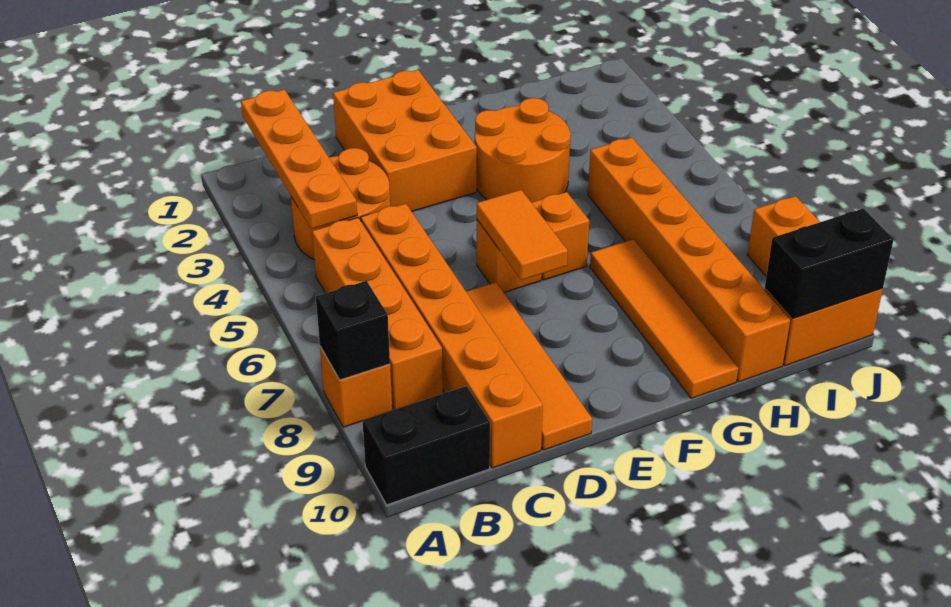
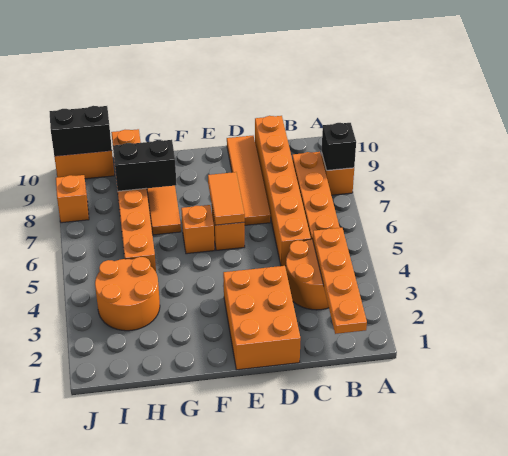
black brick A10:B10 level 1 -> black brick G8:H8 level 2
orange round brick F3:G4 level 1 -> orange round brick H3:I4 level 1

